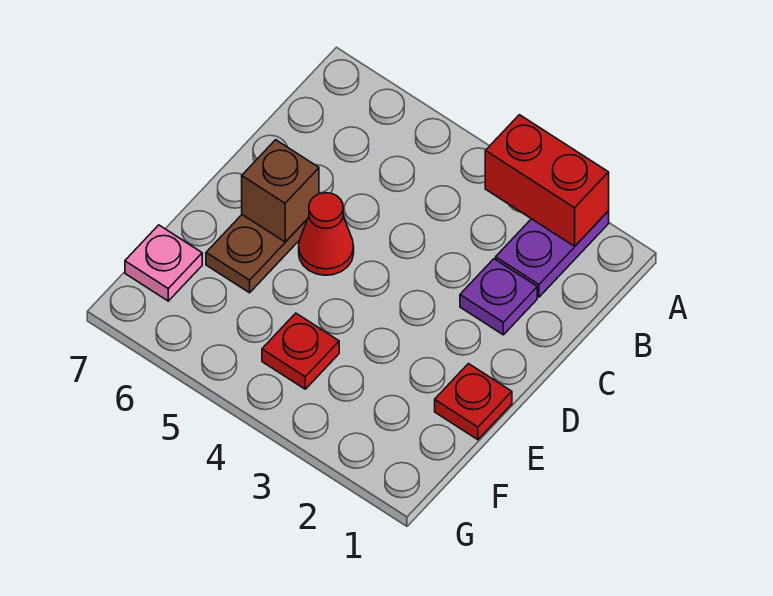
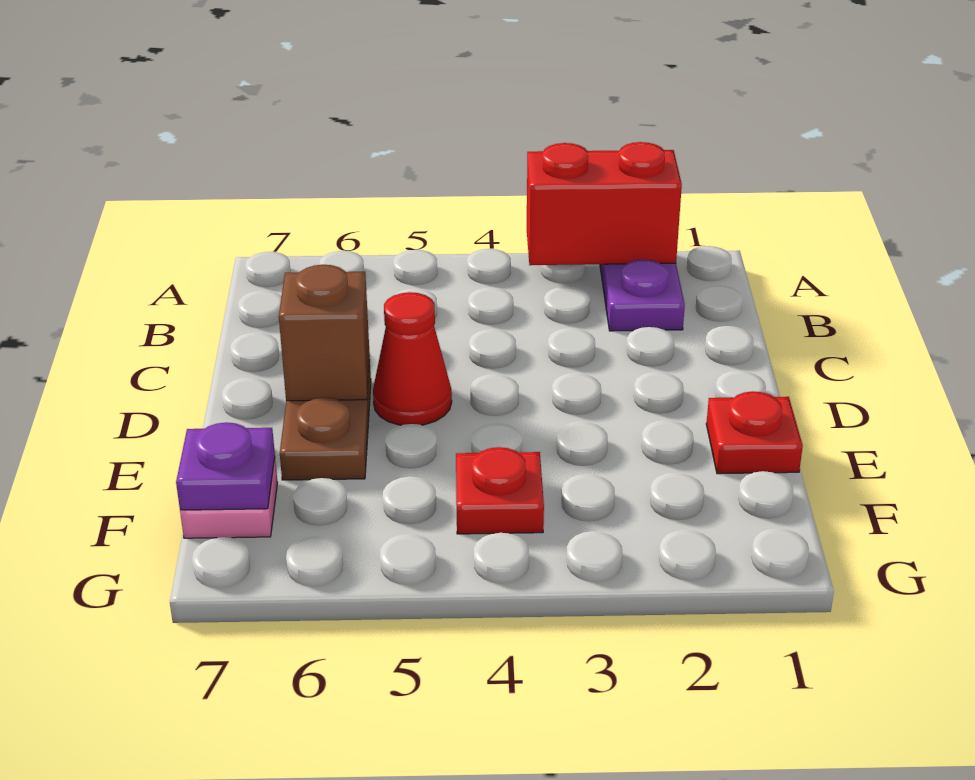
purple plate C2 level 1 -> purple plate F7 level 2

